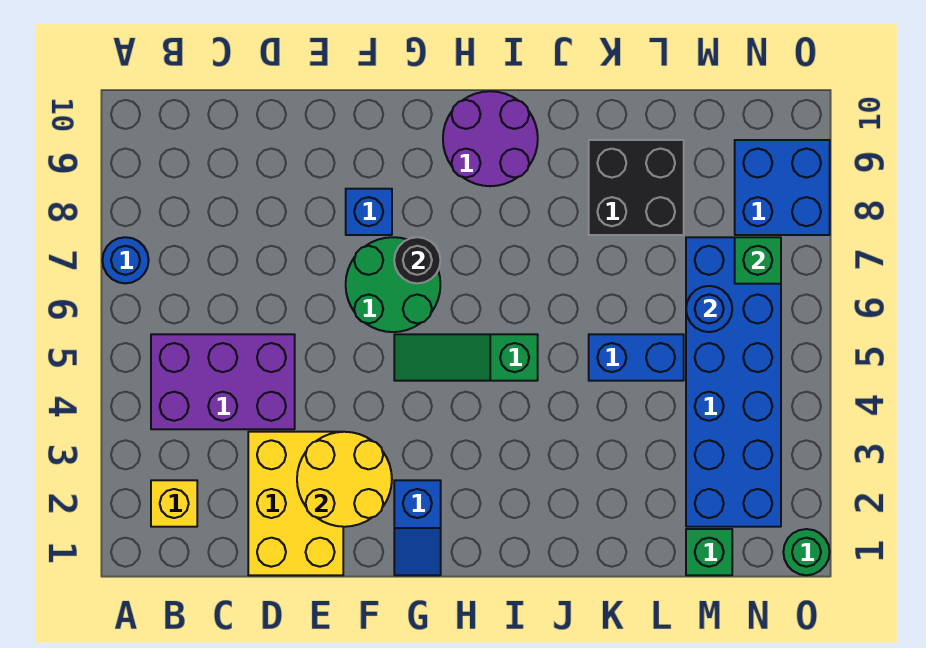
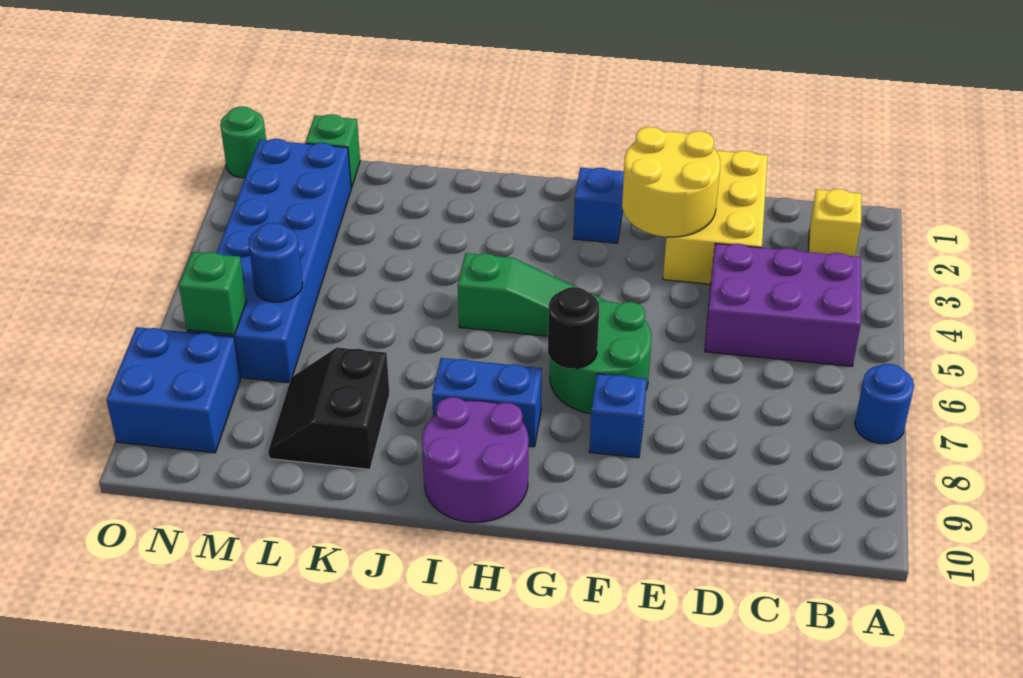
blue brick K5:L5 level 1 -> blue brick H8:I8 level 1
black brick K8:L9 level 1 -> black slope K8:L9 level 1 top K

